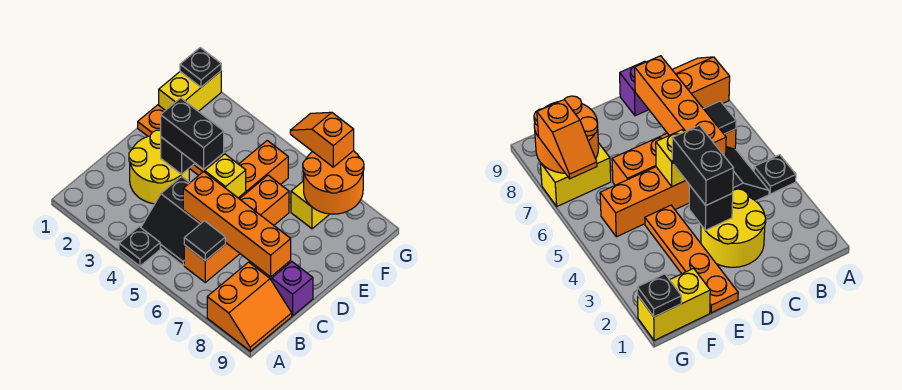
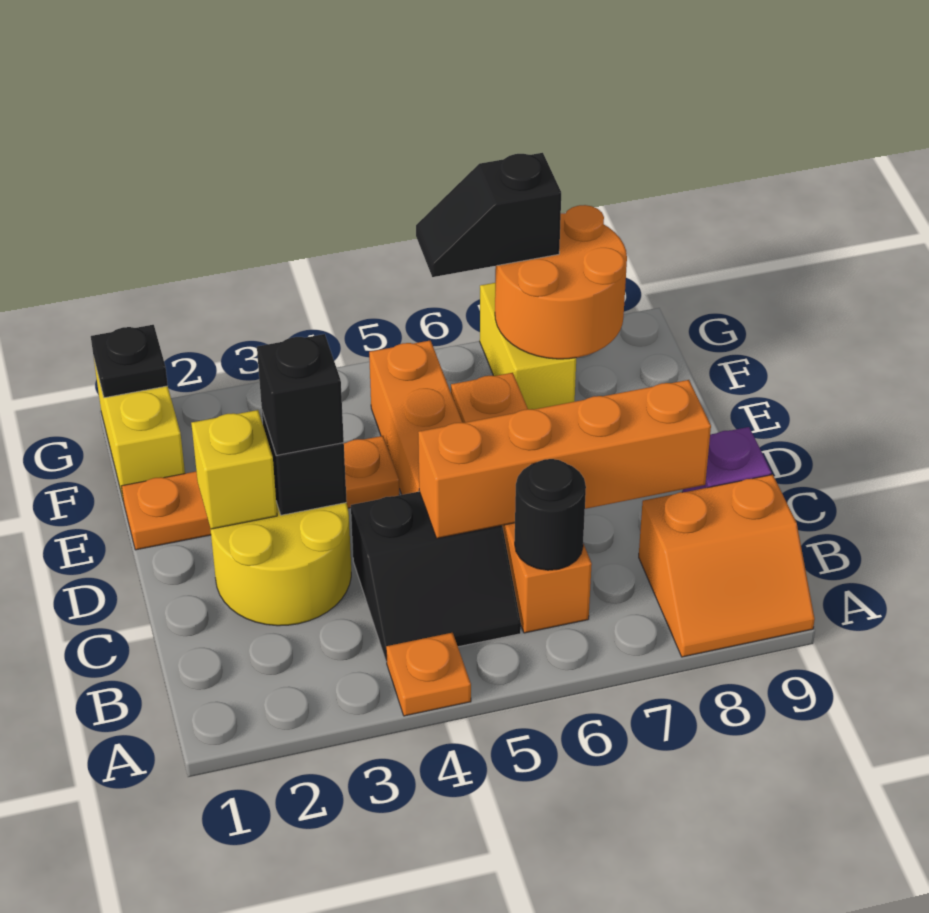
black plate A4 level 1 -> orange plate A4 level 1
orange slope A8:B9 level 1 top 8 -> orange slope A8:B9 level 1 top B
black tile B6 level 2 -> black round brick B6 level 2
black brick D3:D4 level 3 -> black brick D3 level 3
yellow brick D5 level 2 -> yellow brick D2 level 2
orange slope G6:G7 level 3 top 7 -> black slope G6:G7 level 3 top 7

